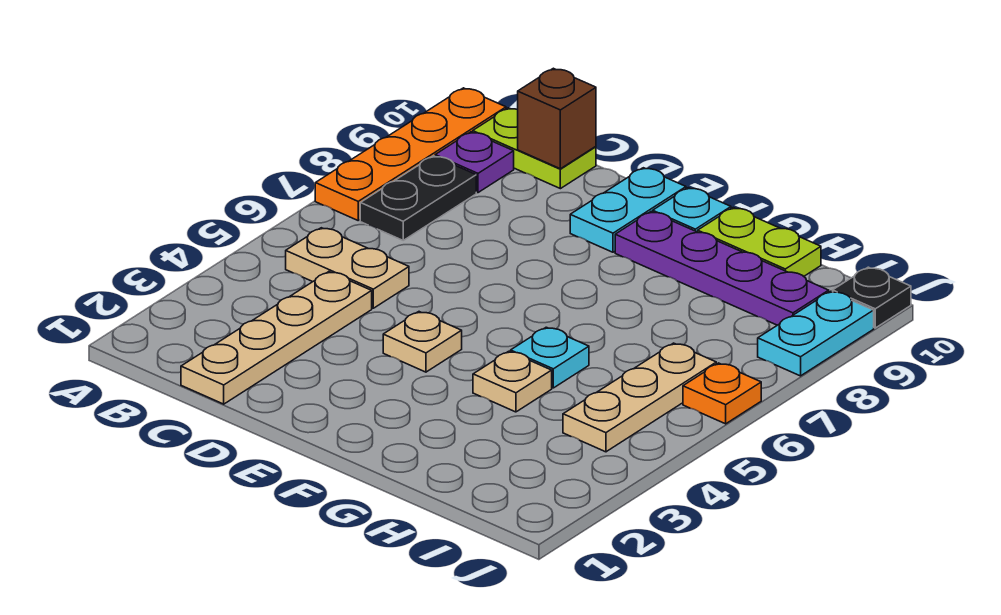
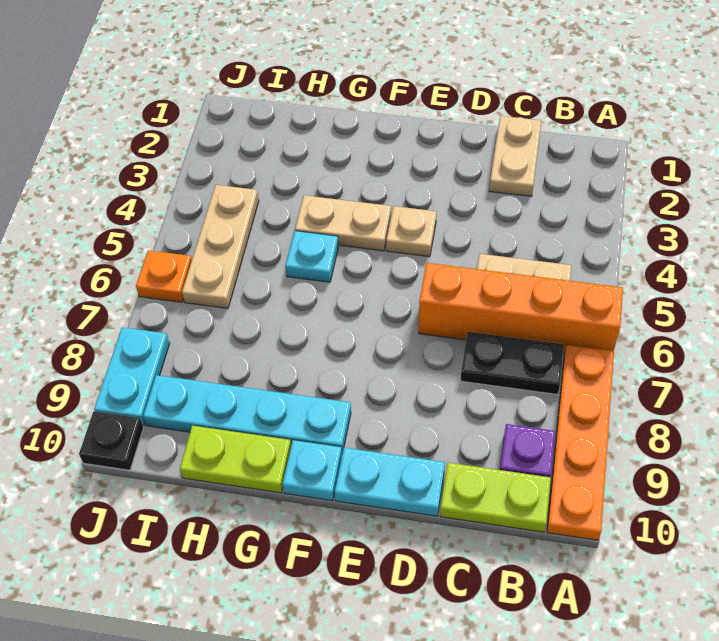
none -> orange brick A6:D6 level 1
black plate B7:B8 level 1 -> black plate B7:C7 level 1
tan plate C1:C4 level 1 -> tan plate C1:C2 level 1
brown brick C10 level 2 -> none
cyan plate E9:E10 level 1 -> cyan plate D10:E10 level 1
purple plate F9:I9 level 1 -> cyan plate F9:I9 level 1
tan plate G4 level 1 -> tan plate F4:G4 level 1

